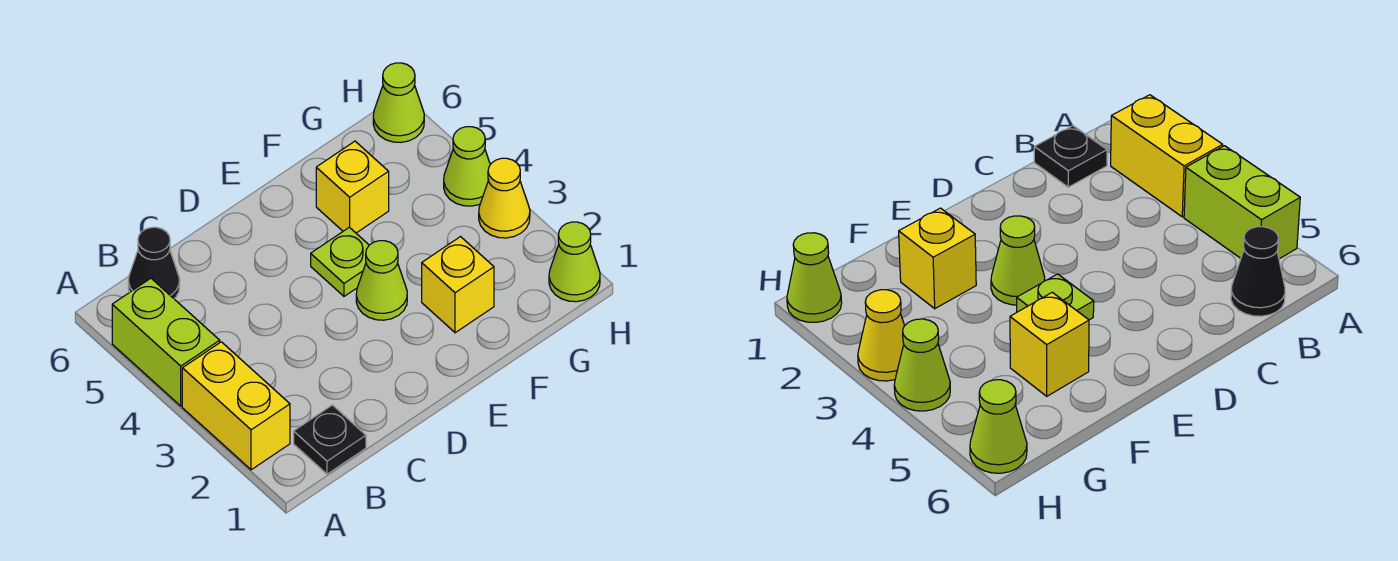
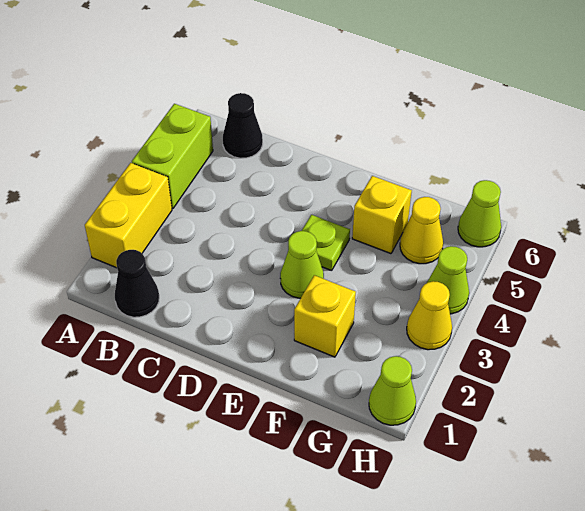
black plate B1 level 1 -> black cone B1 level 1
none -> yellow cone G5 level 1

